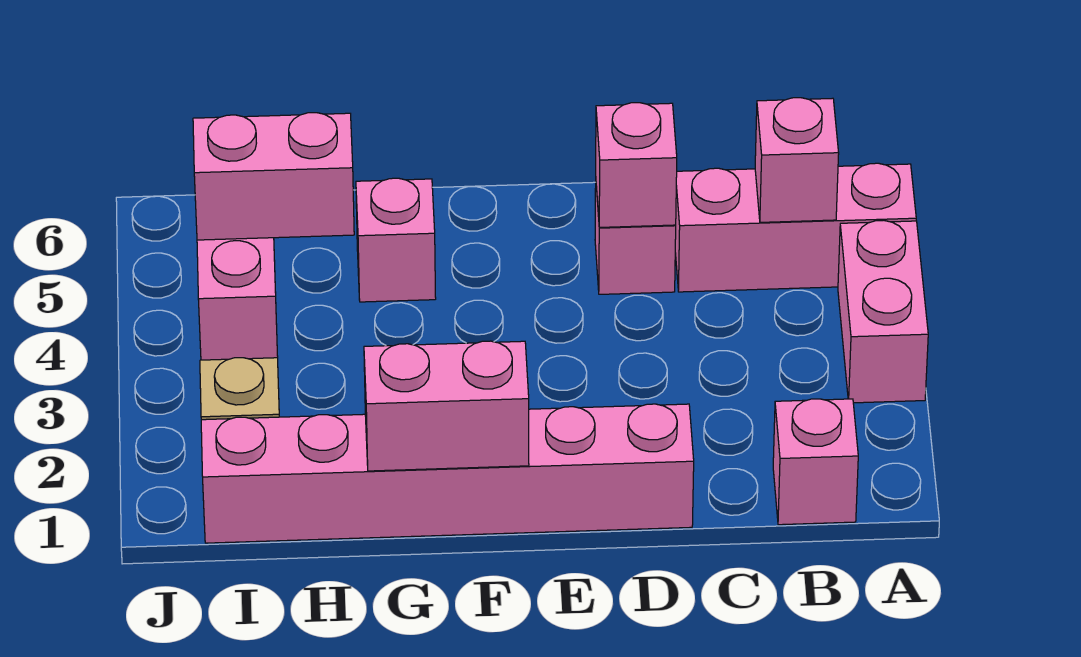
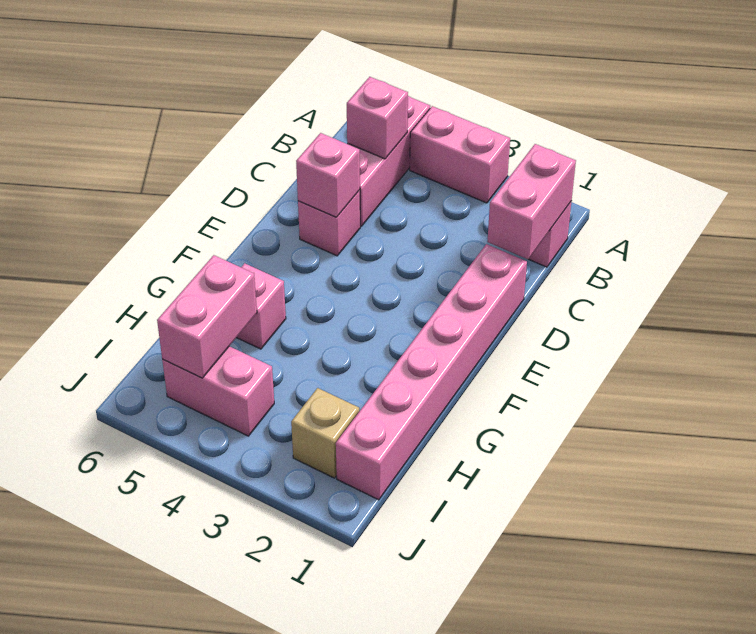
pink brick F1:G1 level 2 -> pink brick B1:C1 level 2

